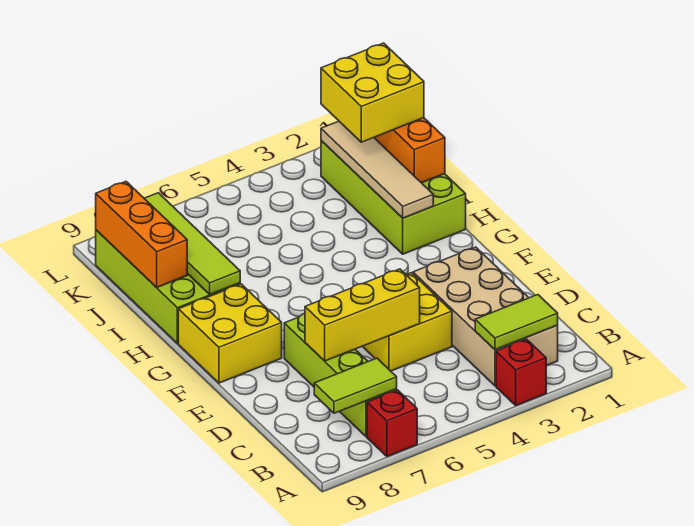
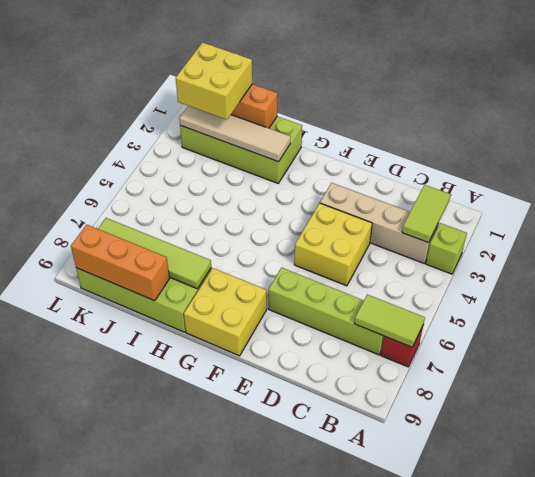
red brick A3 level 1 -> lime brick A3 level 1
tan brick B2:E3 level 1 -> tan brick B3:E3 level 1
lime tile B7:B8 level 2 -> lime tile A7:B7 level 2
yellow brick D5:D7 level 2 -> none

